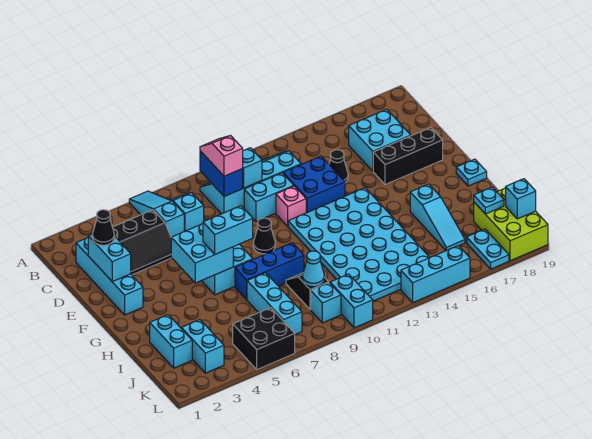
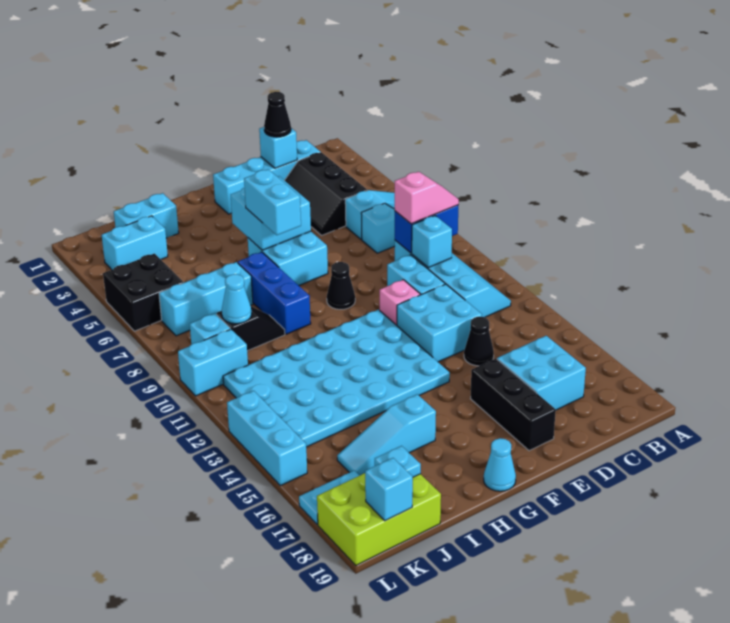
cyan brick D2:E2 level 2 -> cyan brick D2 level 2
blue brick D12:E13 level 1 -> cyan brick D12:E13 level 1
cyan plate G19 level 1 -> cyan cone G19 level 1

